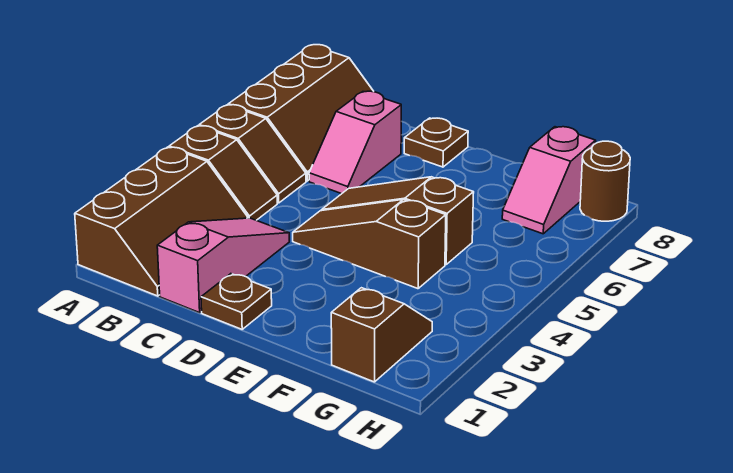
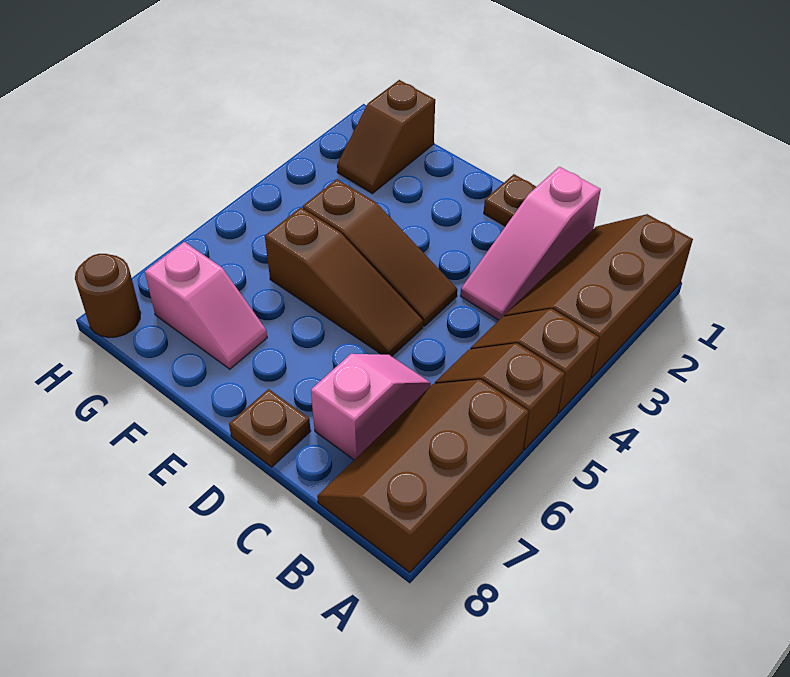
pink slope G7:G8 level 1 top 8 -> pink slope F7:G7 level 1 top G

